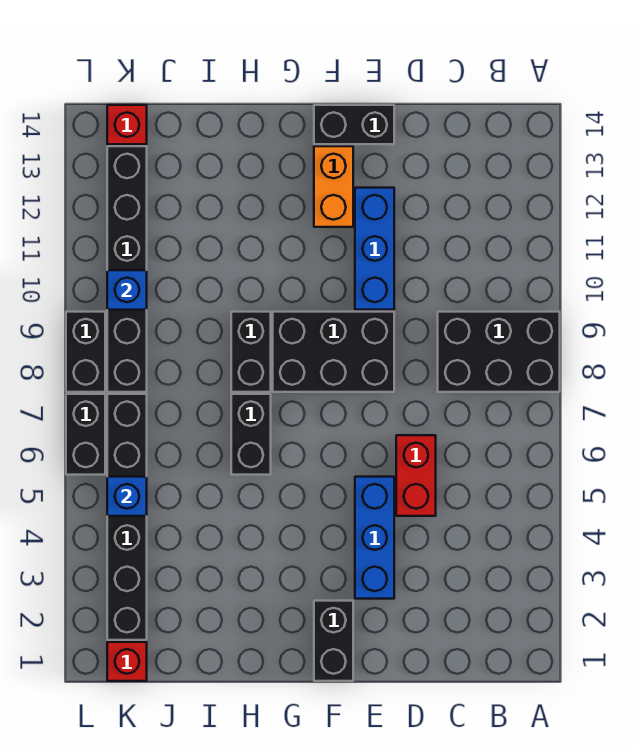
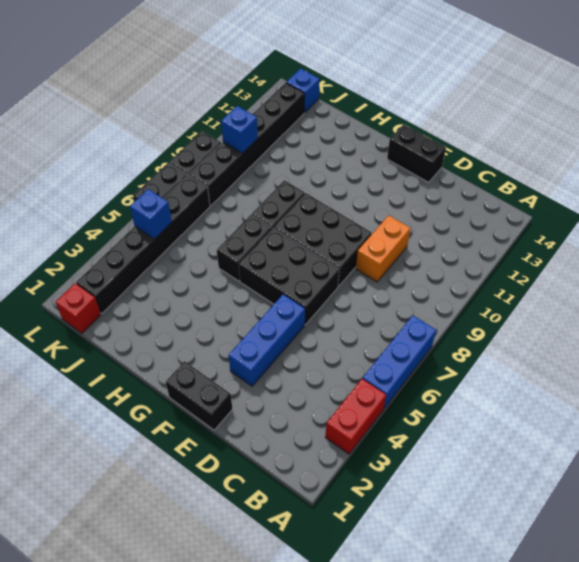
black brick A8:C9 level 1 -> black brick E6:G7 level 1
red brick D5:D6 level 1 -> red brick A3:A4 level 1
blue brick E10:E12 level 1 -> blue brick A5:A7 level 1
black brick F1:F2 level 1 -> black brick E1:F1 level 1
orange brick F12:F13 level 1 -> orange brick D9:D10 level 1
red brick K14 level 1 -> blue brick K14 level 1

